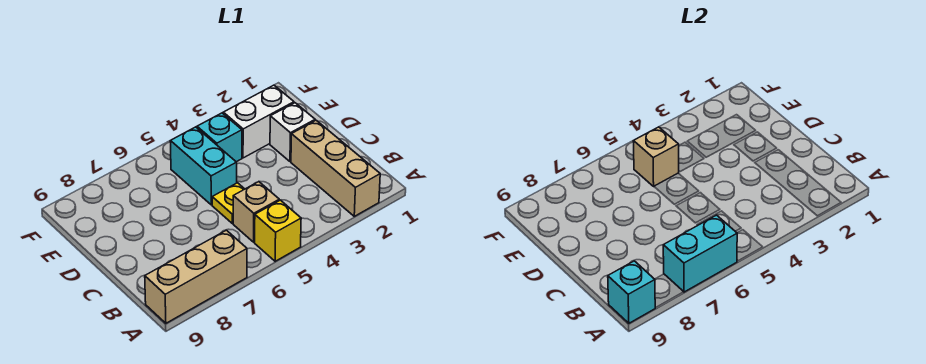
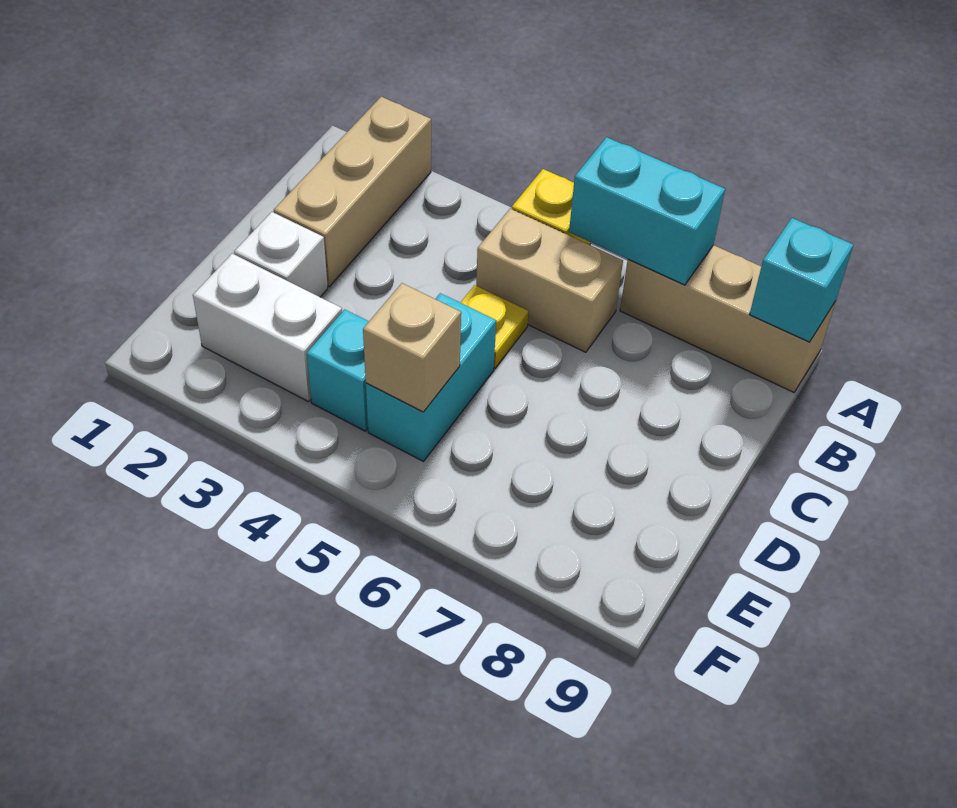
tan brick B5 level 1 -> tan brick B5:B6 level 1

